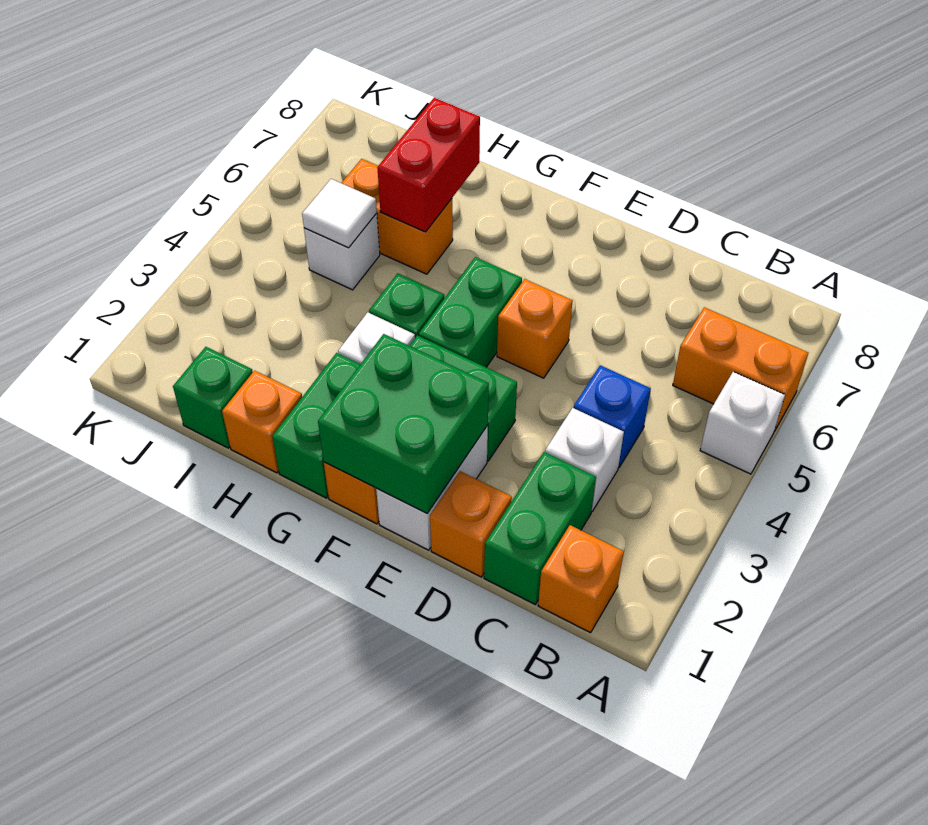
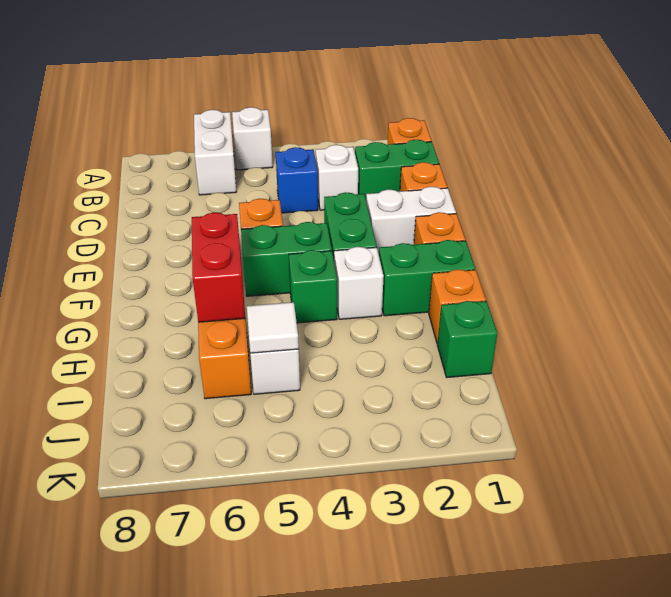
orange brick A6:B6 level 1 -> white brick A6:B6 level 1
green brick E1:F2 level 2 -> none
red brick H6:H7 level 2 -> red brick G6:H6 level 2

